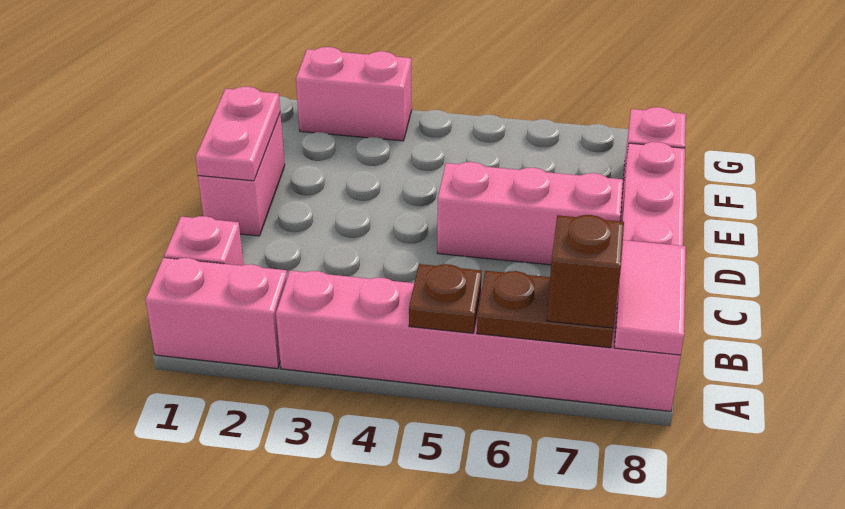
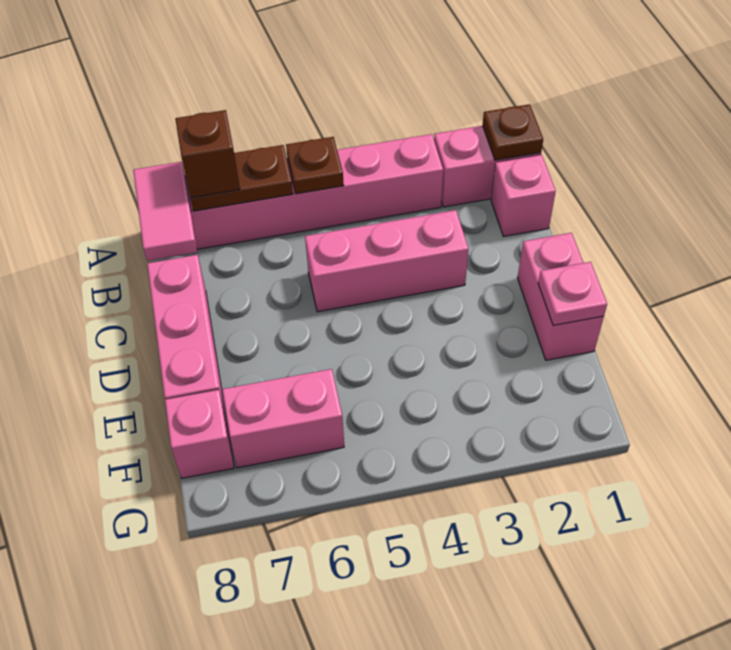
none -> brown plate A1 level 2
pink plate D1:E1 level 2 -> pink plate E1 level 2
pink brick D5:D7 level 1 -> pink brick C3:C5 level 1
pink brick G2:G3 level 1 -> pink brick F6:F7 level 1

